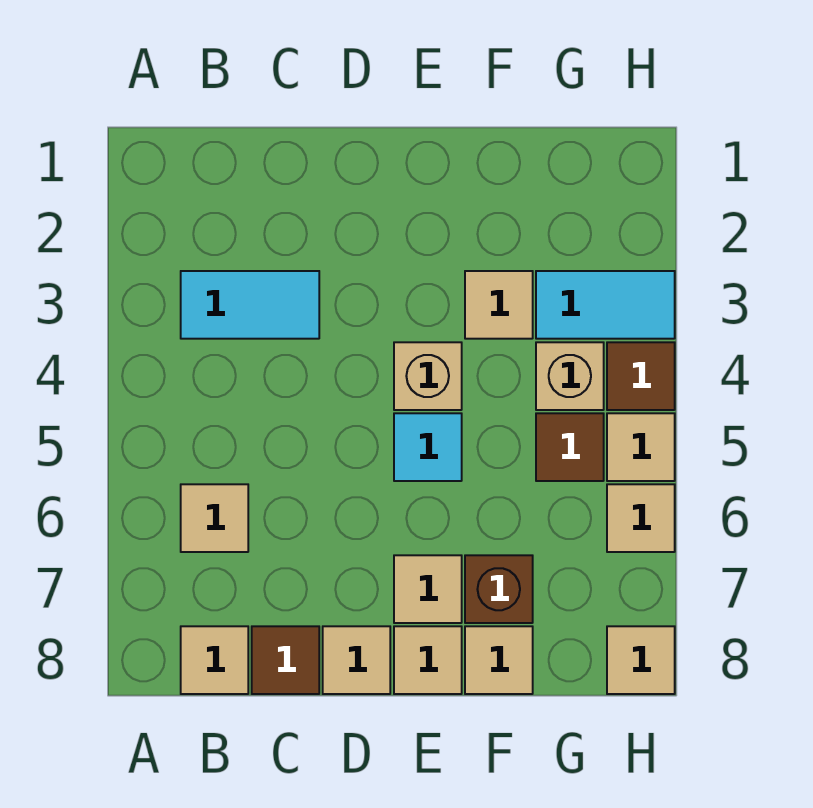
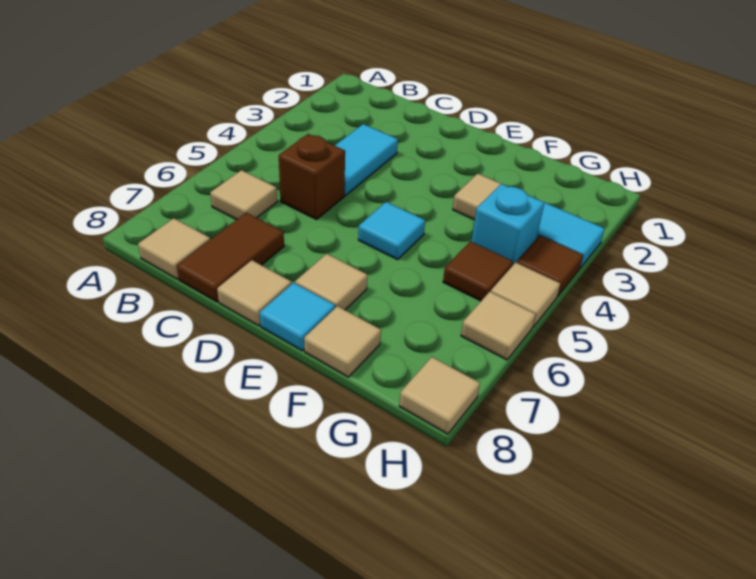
cyan tile B3:C3 level 1 -> cyan tile C3:C4 level 1
brown tile C8 level 1 -> brown tile C7:C8 level 1
tan brick E4 level 1 -> none
tan tile E8 level 1 -> cyan tile E8 level 1
brown brick F7 level 1 -> brown brick C5 level 1
tan brick G4 level 1 -> cyan brick G4 level 1

